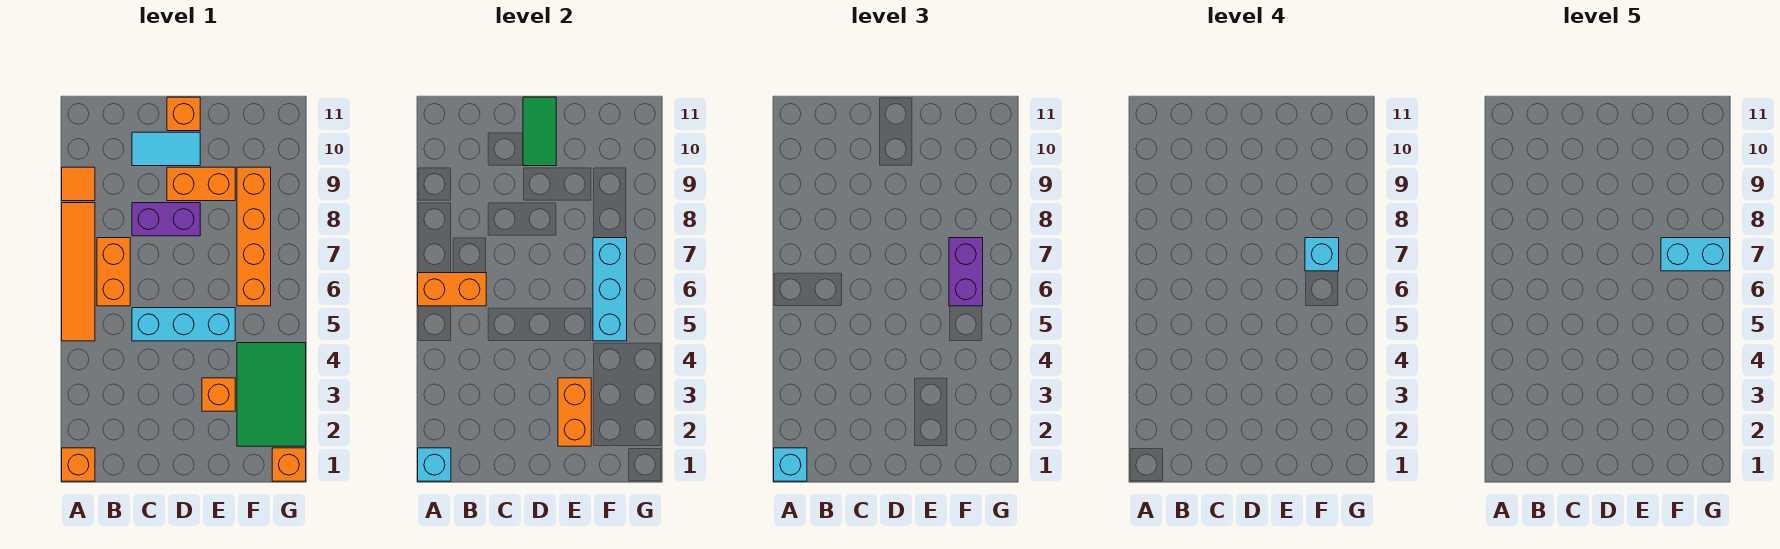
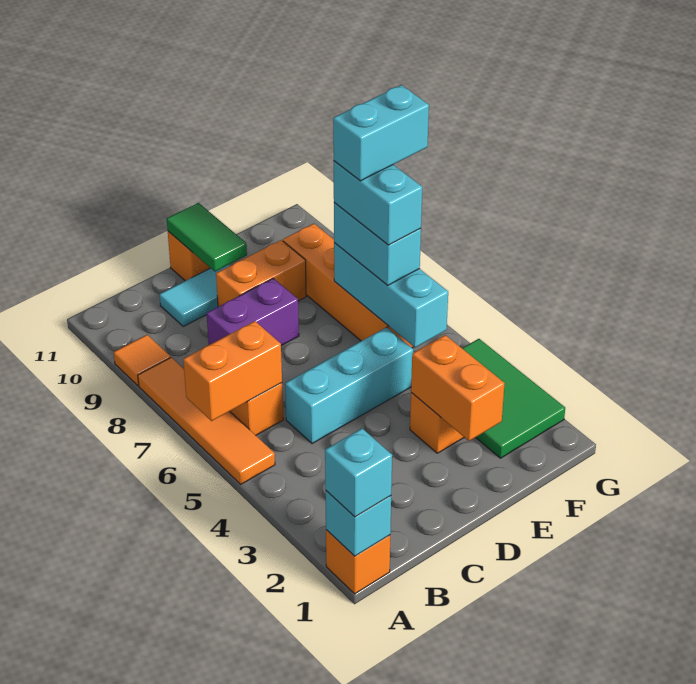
purple brick F6:F7 level 3 -> cyan brick F6:F7 level 3
cyan brick F7 level 4 -> cyan brick F6:F7 level 4
orange brick G1 level 1 -> none

